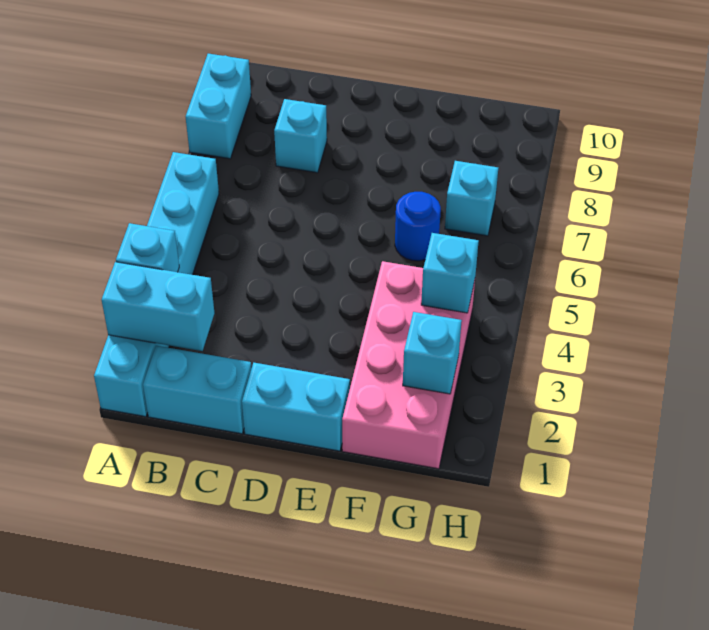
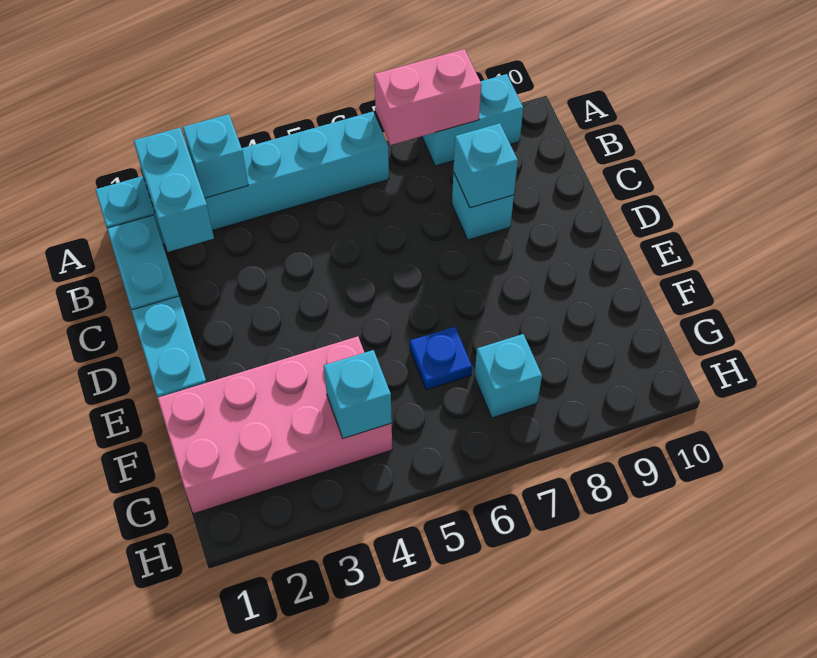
none -> pink brick A7:A8 level 2
blue round brick F6 level 1 -> blue plate F6 level 1
cyan brick G2 level 2 -> cyan brick C8 level 2

